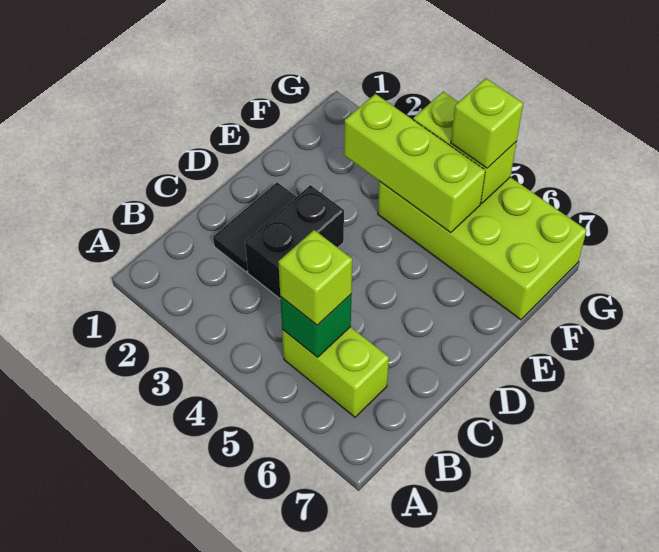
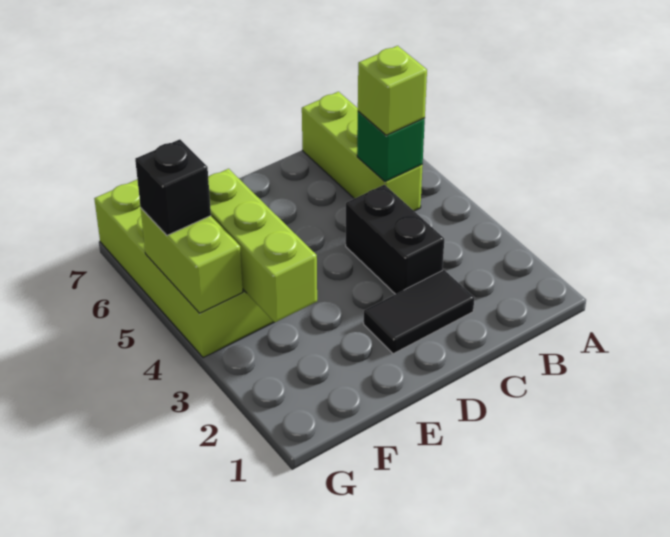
lime brick B5:B6 level 1 -> lime brick B5:B7 level 1
black brick C3:D3 level 1 -> black brick C3:C4 level 1
lime brick G5 level 3 -> black brick G5 level 3

